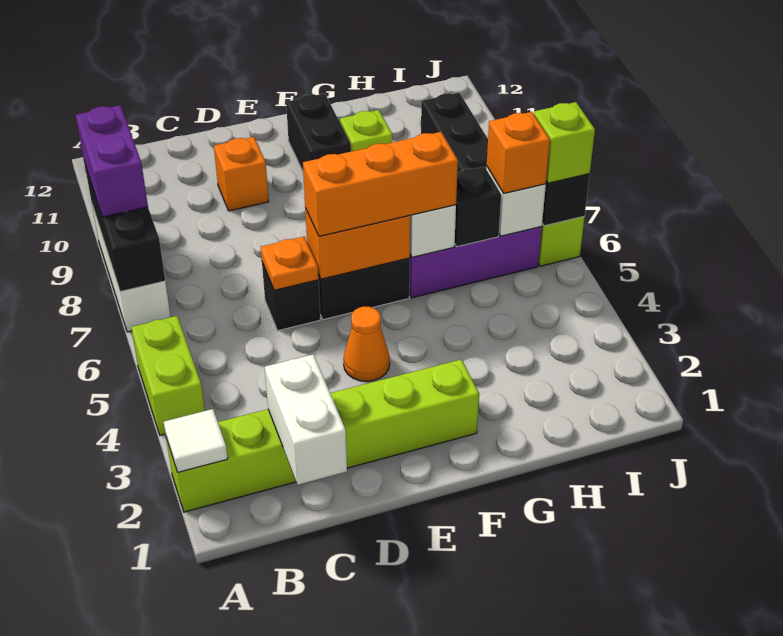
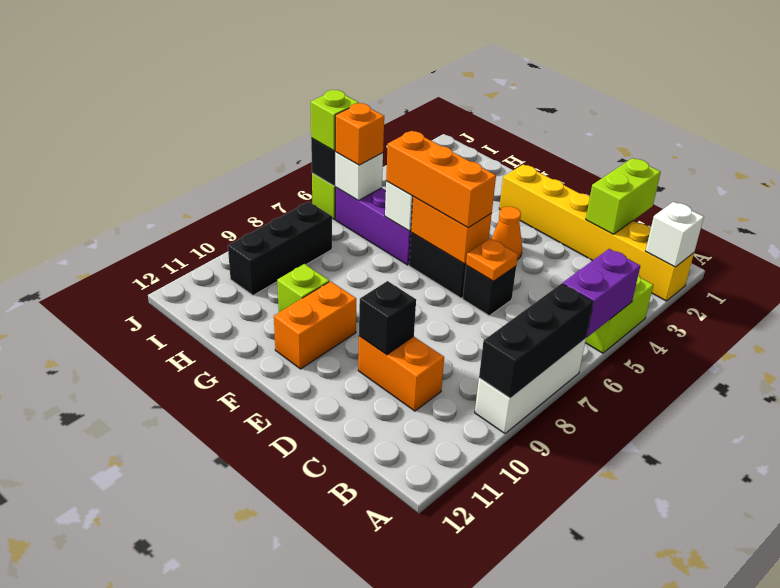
lime brick A2:F2 level 1 -> yellow brick A2:F2 level 1
white tile A2 level 2 -> white brick A2 level 2
purple brick A8:A9 level 3 -> purple brick A5:A6 level 2
white brick C1:C2 level 2 -> lime brick C1:C2 level 2
orange brick D10 level 1 -> orange brick C10:D10 level 1
black brick F10:F11 level 1 -> orange brick F10:F11 level 1
black brick H6 level 2 -> black brick D10 level 2

